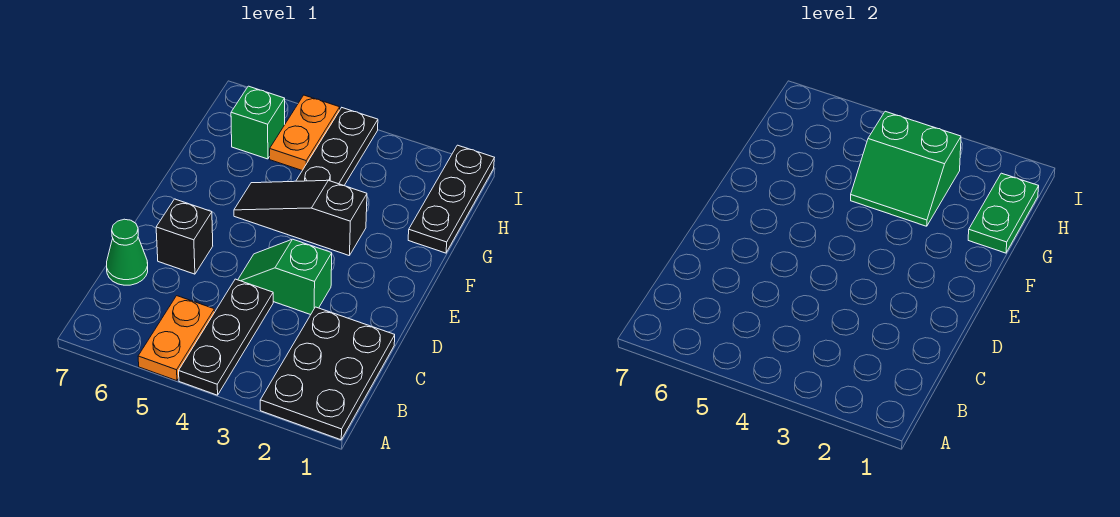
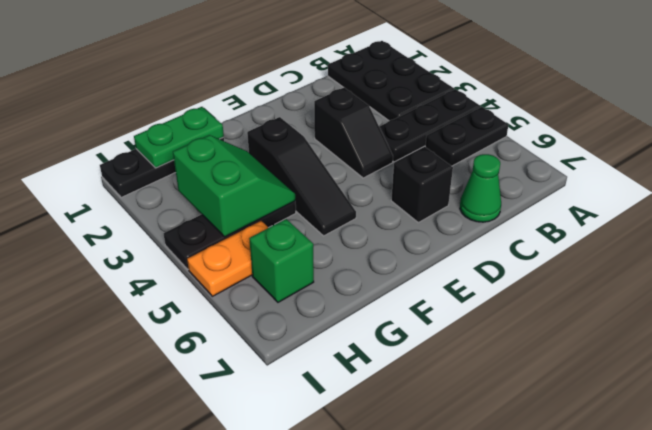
black plate A1:C2 level 1 -> black plate A1:B3 level 1
orange plate A5:B5 level 1 -> black plate A5:B5 level 1
green slope D3:D4 level 1 top 3 -> black slope D3:D4 level 1 top 3

